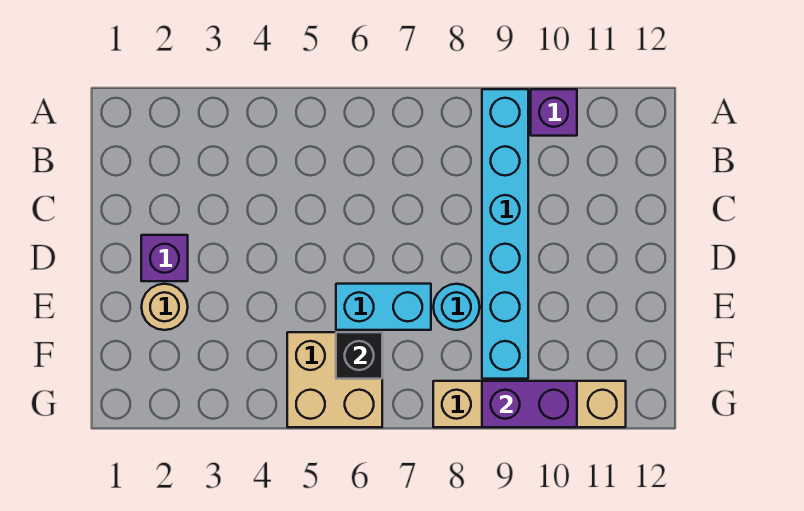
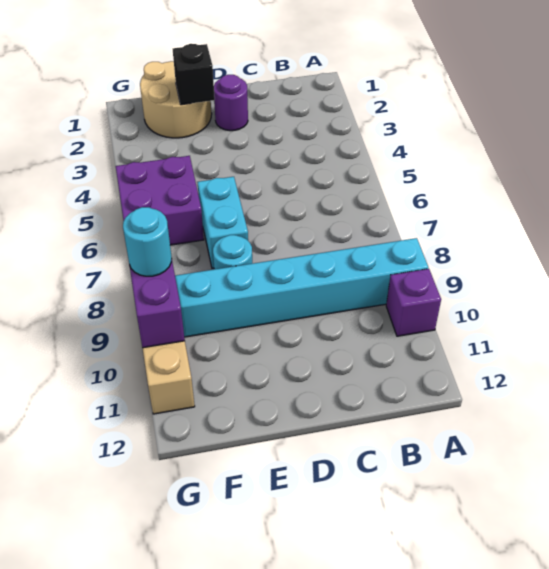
purple brick D2 level 1 -> purple round brick D2 level 1
tan round brick E2 level 1 -> tan round brick E1:F2 level 1
tan brick F5:G6 level 1 -> purple brick F5:G6 level 1
black brick F6 level 2 -> black brick E2 level 2
none -> cyan round brick G9 level 3

